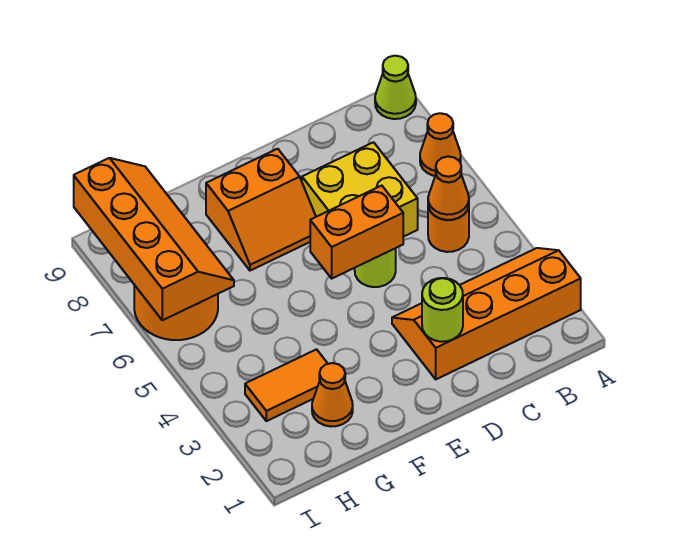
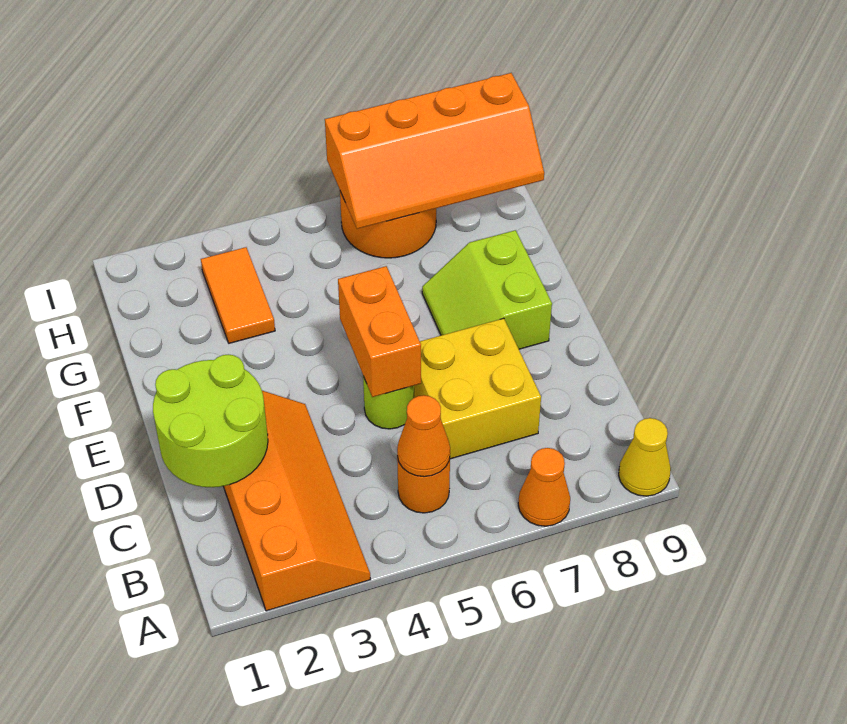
lime cone A9 level 1 -> yellow cone A9 level 1
lime round brick D2 level 2 -> lime round brick C1:D2 level 2
orange slope E7:F8 level 1 top 8 -> lime slope E7:F8 level 1 top 8
orange cone G2 level 1 -> none

